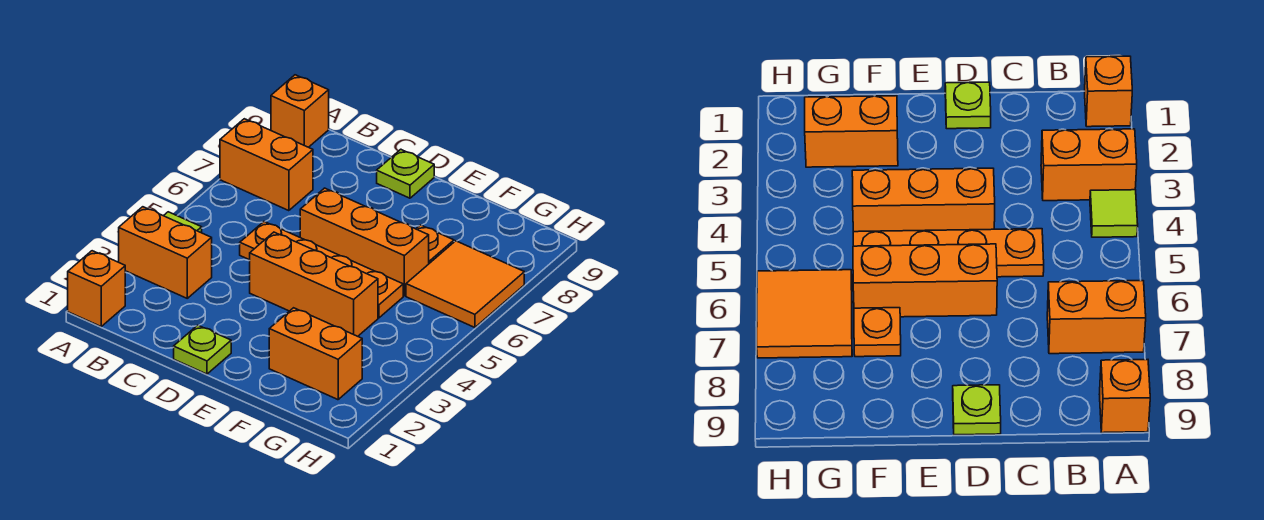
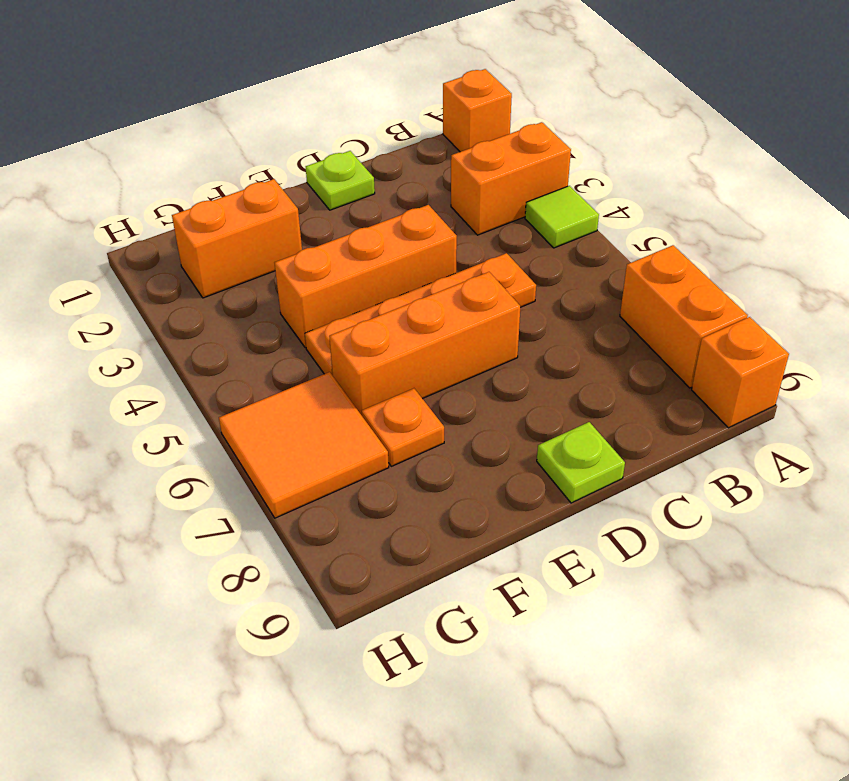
orange brick A7:B7 level 1 -> orange brick A7:A8 level 1

